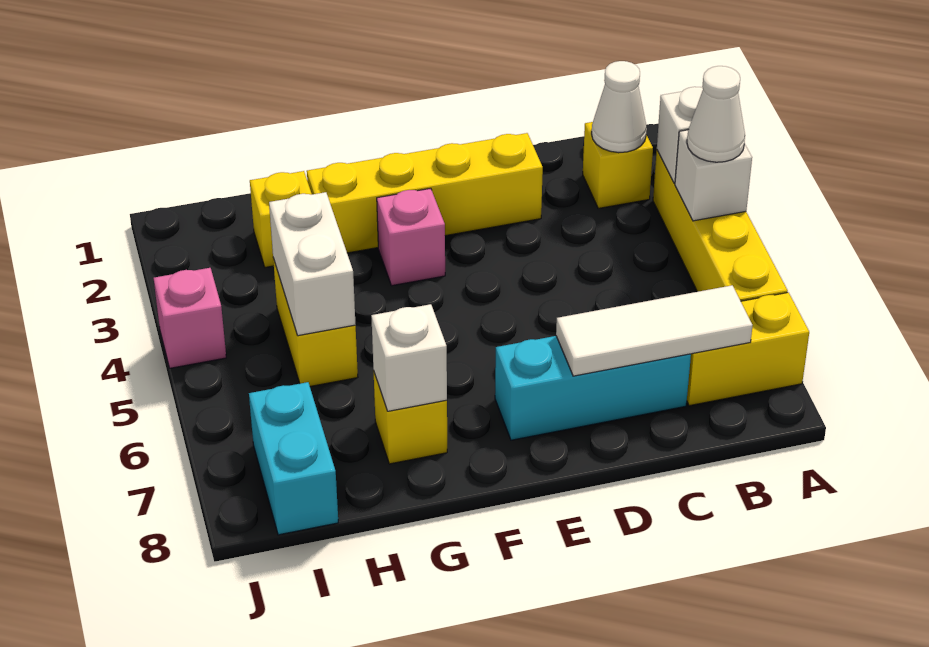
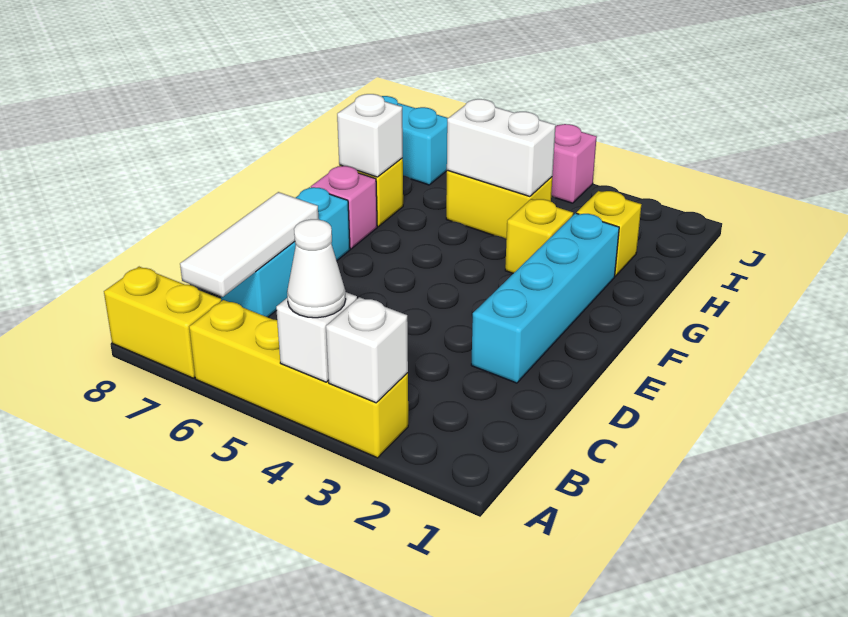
yellow brick A7:B7 level 1 -> yellow brick A7:A8 level 1
yellow brick B2 level 1 -> yellow brick G3 level 1
white cone B2 level 2 -> none
yellow brick D2:G2 level 1 -> cyan brick D2:G2 level 1
pink brick F3 level 1 -> pink brick F7 level 1

